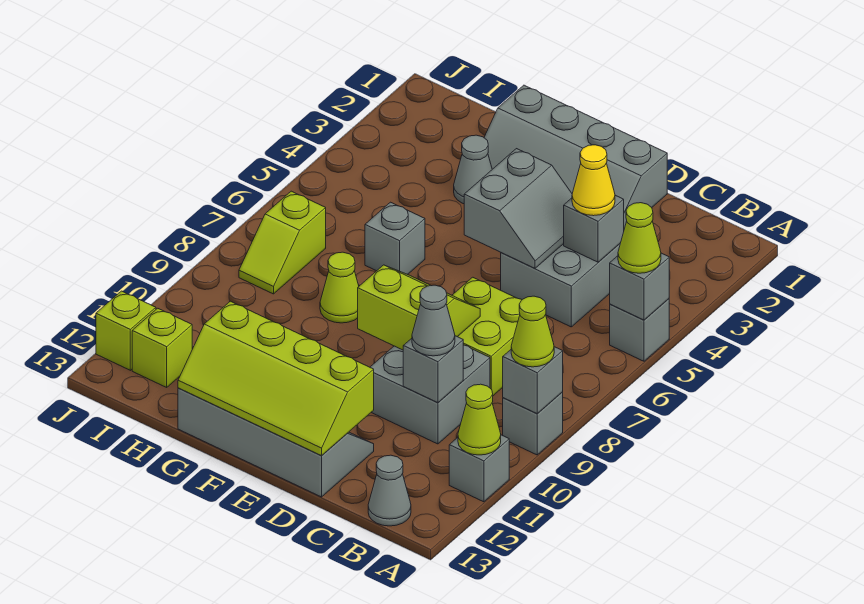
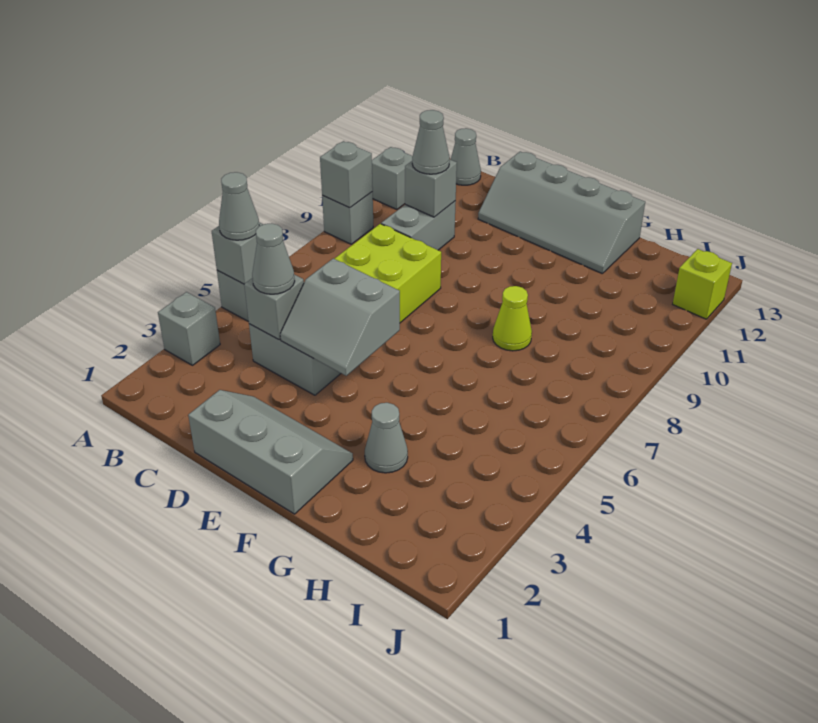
lime cone A5 level 3 -> grey cone A5 level 3
lime cone A9 level 3 -> none
lime cone A11 level 2 -> none
yellow cone C4 level 3 -> grey cone C4 level 3
grey brick C9:D10 level 1 -> grey brick C9:C10 level 1
grey slope D1:G2 level 1 top 1 -> grey slope D1:F2 level 1 top 1
grey slope D4:E5 level 2 top E -> grey slope D4:E5 level 2 top 5
lime slope D8:E9 level 2 top 9 -> none
lime slope D12:G13 level 2 top 12 -> none
grey brick G6 level 1 -> grey brick A3 level 1
lime slope I7:I8 level 1 top 7 -> none
lime brick I12 level 1 -> none

